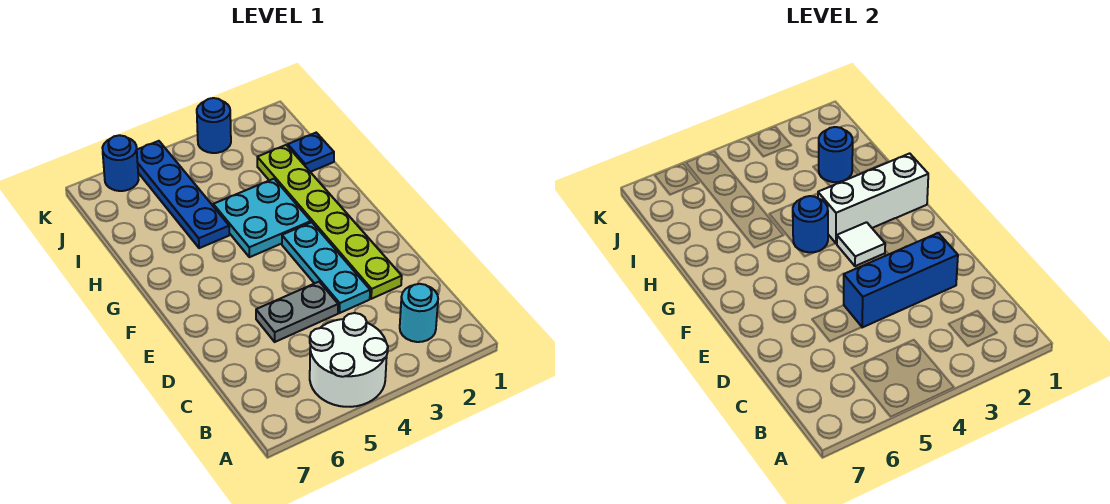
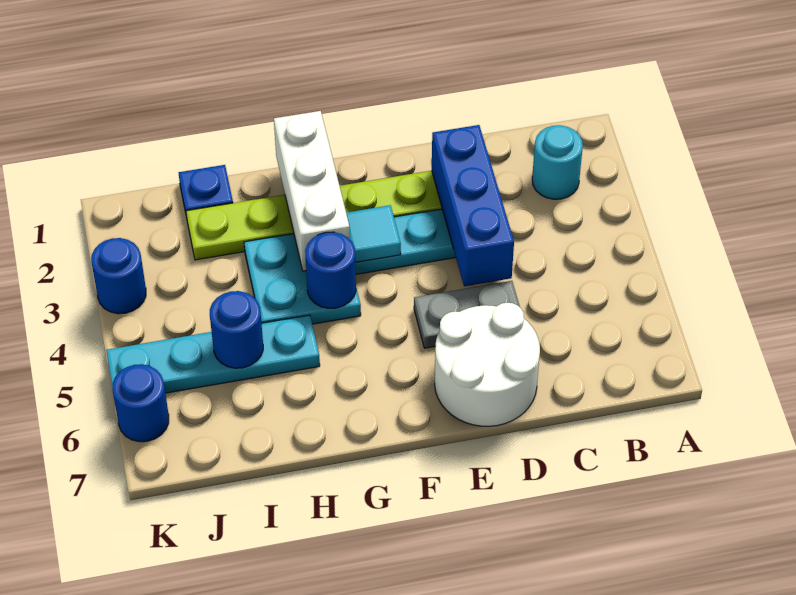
white round brick A4:B5 level 1 -> white round brick D6:E7 level 1
grey plate D4:D5 level 1 -> grey plate D5:E5 level 1
white tile F3 level 2 -> cyan tile F3 level 2
blue plate H5:K5 level 1 -> cyan plate H5:K5 level 1
blue round brick I2 level 2 -> blue round brick I5 level 2

